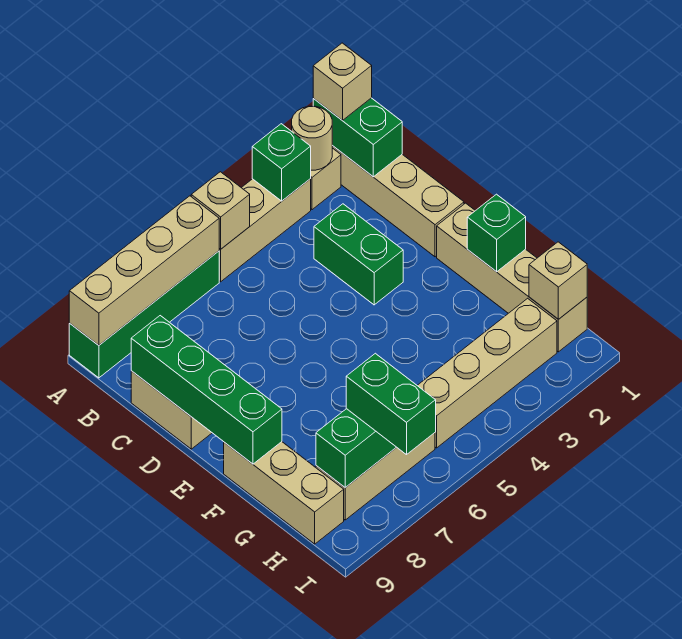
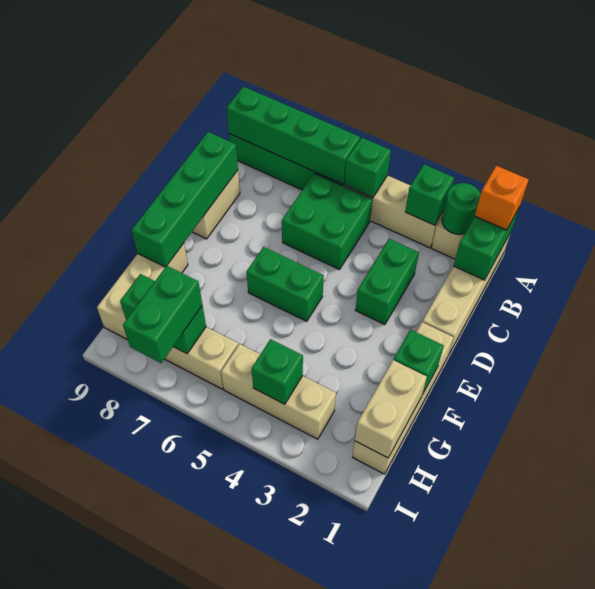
tan brick A1 level 3 -> orange brick A1 level 3
tan round brick A2 level 2 -> green round brick A2 level 2
tan brick A5 level 2 -> green brick A5 level 2
tan brick A6:A9 level 2 -> green brick A6:A9 level 2
none -> green brick B5:C6 level 1
none -> green brick E5:E6 level 1
tan brick H1 level 2 -> tan brick G1:H1 level 2
tan brick H2:H5 level 1 -> tan brick H3:H5 level 1
none -> green brick H4 level 2

